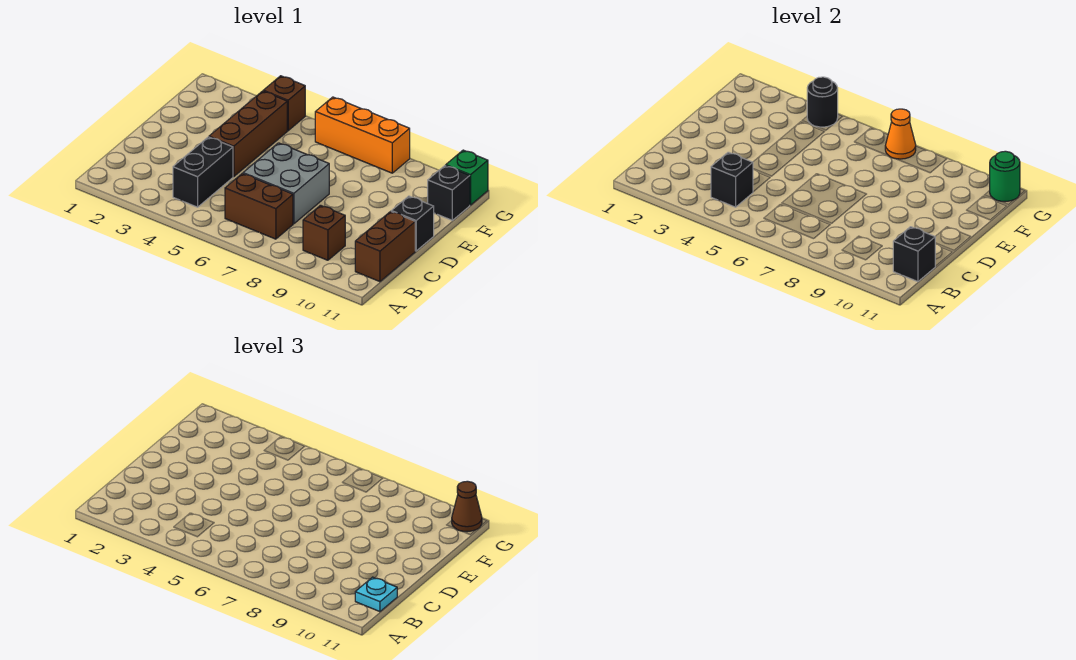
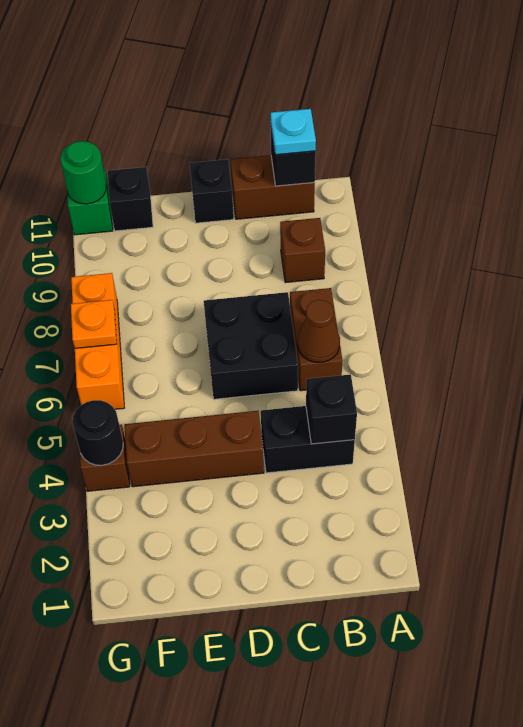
grey brick C6:D7 level 1 -> black brick C6:D7 level 1
orange cone G7 level 2 -> orange plate G7 level 2
brown cone G11 level 3 -> brown cone B6 level 2

